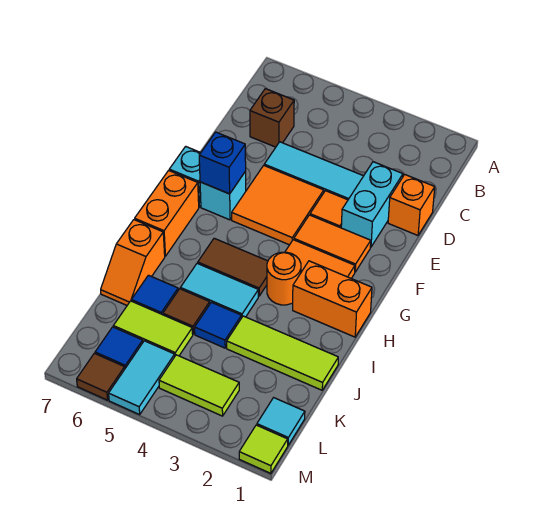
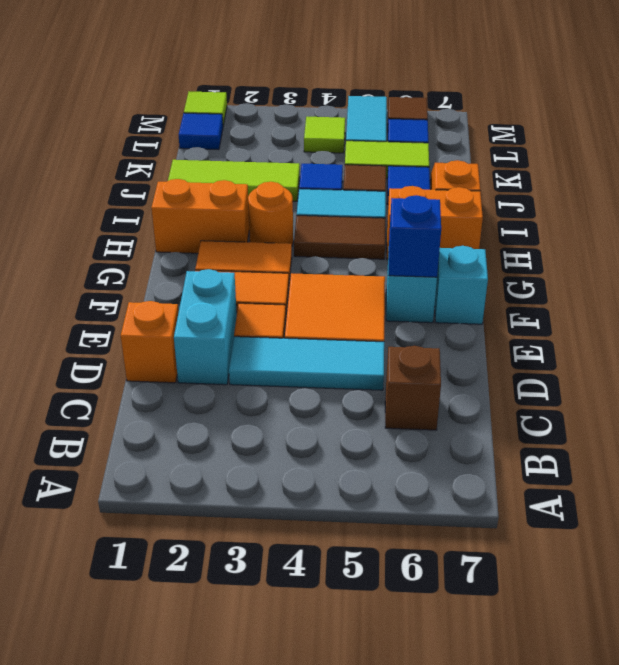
orange brick G7:H7 level 1 -> orange brick H6:H7 level 1
cyan tile L1 level 1 -> blue tile L1 level 1
lime tile L3:L4 level 1 -> lime tile L4 level 1

